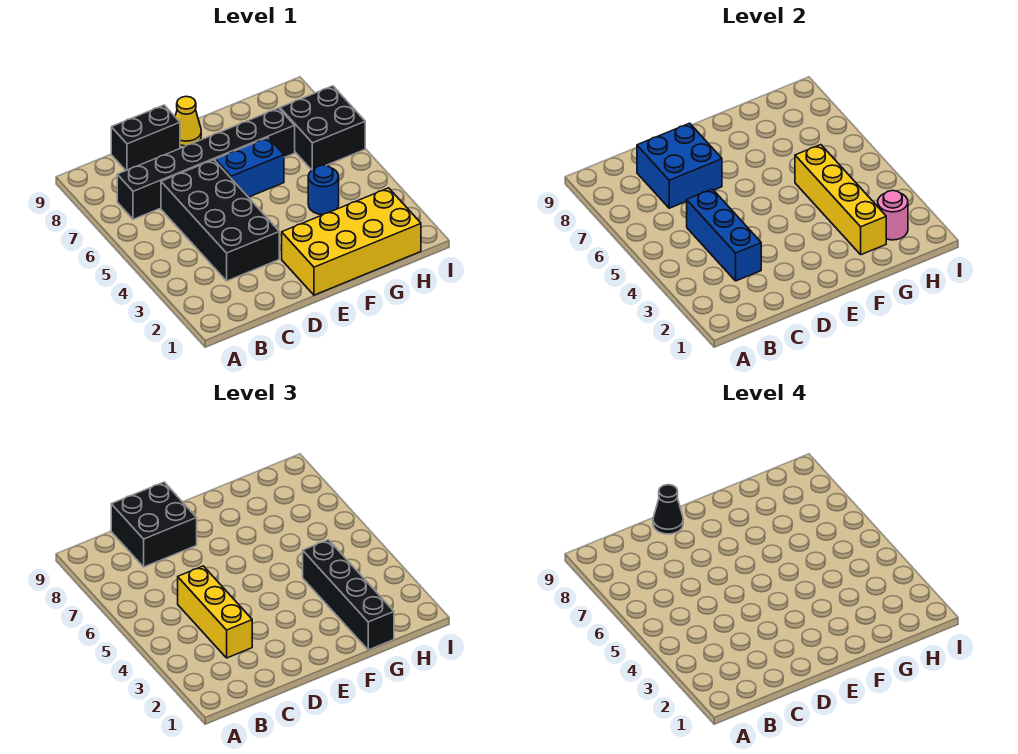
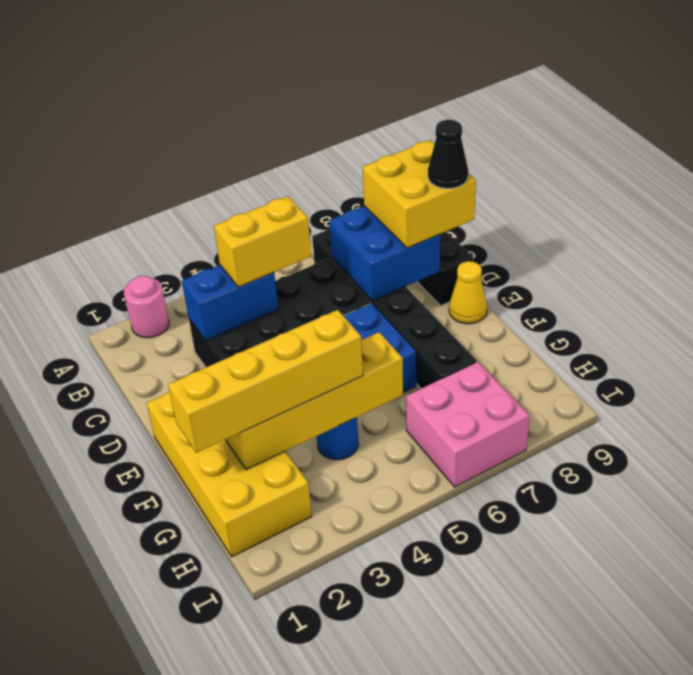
blue brick C3:C5 level 2 -> blue brick C3:C4 level 2
yellow brick C3:C5 level 3 -> yellow brick C4:C5 level 3
black brick C8:D9 level 3 -> yellow brick C8:D9 level 3
black brick G1:G4 level 3 -> yellow brick G1:G4 level 3
pink round brick H2 level 2 -> pink round brick A2 level 1
black brick H6:I7 level 1 -> pink brick H6:I7 level 1

